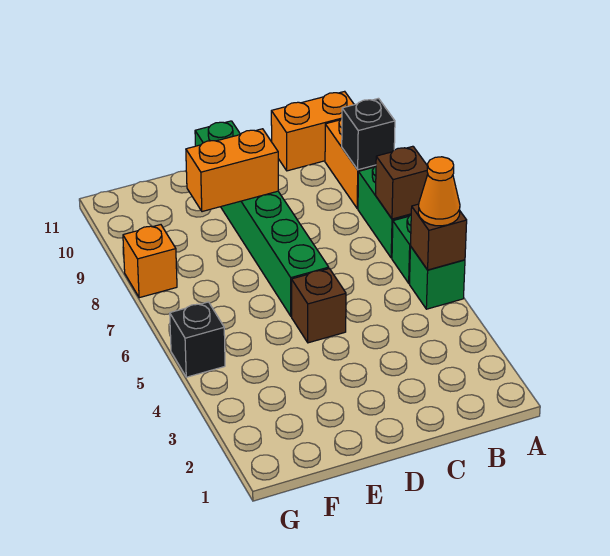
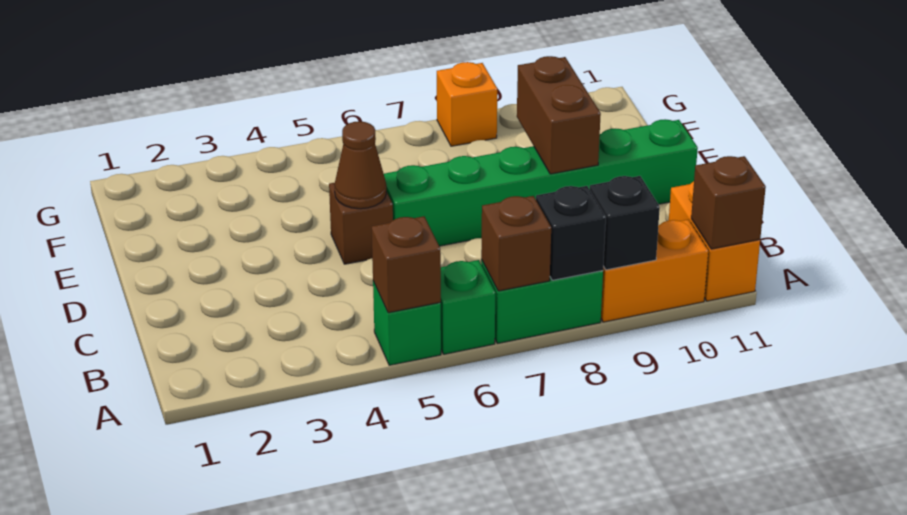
orange cone A5 level 3 -> none
none -> brown brick A11 level 2
none -> brown cone D5 level 2
orange brick D9:E9 level 2 -> brown brick D9:E9 level 2
black brick G5 level 1 -> black brick A8 level 2

